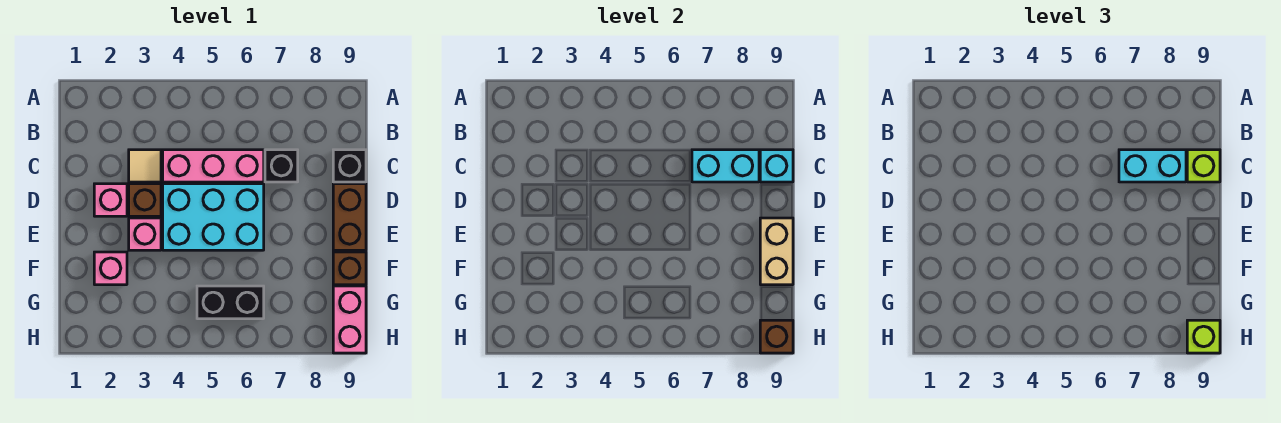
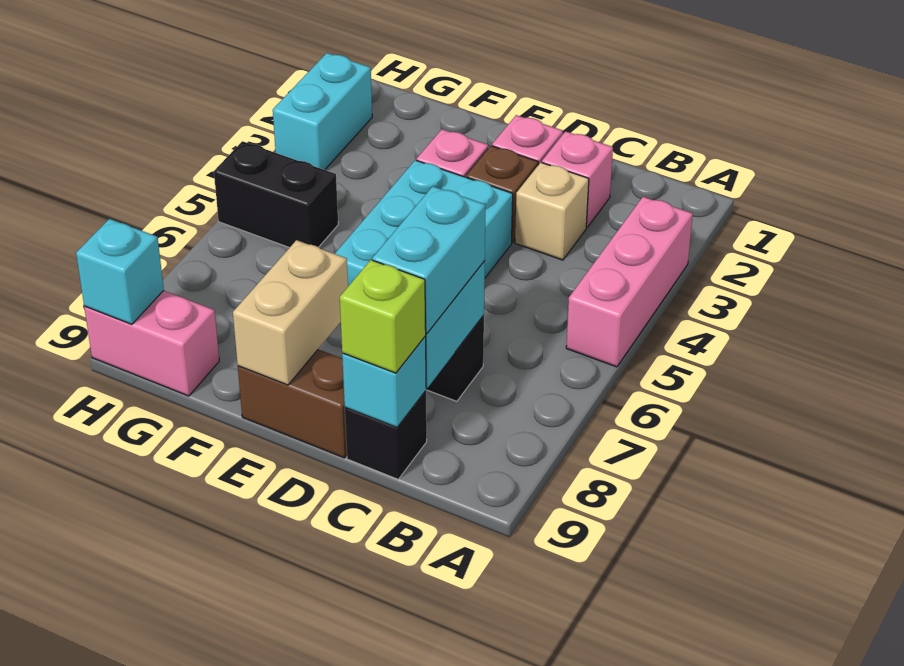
tan tile C3 level 1 -> tan brick C3 level 1
pink brick C4:C6 level 1 -> pink brick A3:A5 level 1
tan brick E9:F9 level 2 -> tan brick E8:E9 level 2
pink brick F2 level 1 -> pink brick C2 level 1
brown brick F9 level 1 -> none
black brick G5:G6 level 1 -> black brick G5:H5 level 1
none -> cyan brick H2:H3 level 1
brown brick H9 level 2 -> cyan brick H9 level 2
lime brick H9 level 3 -> none

